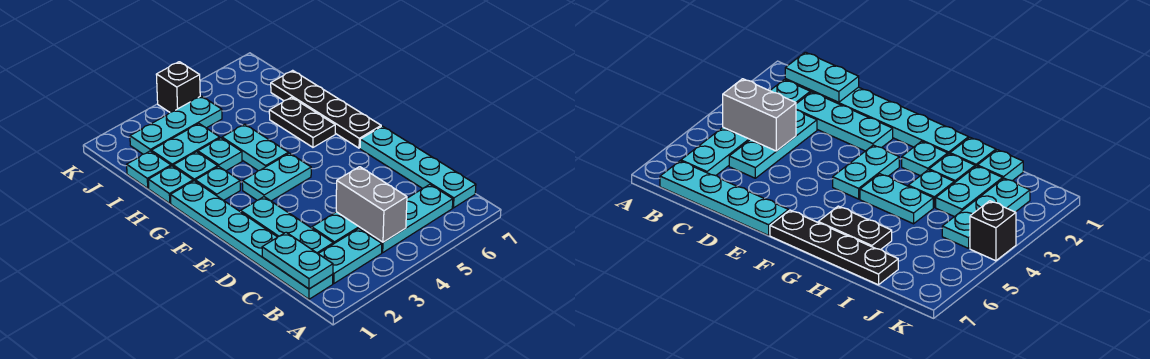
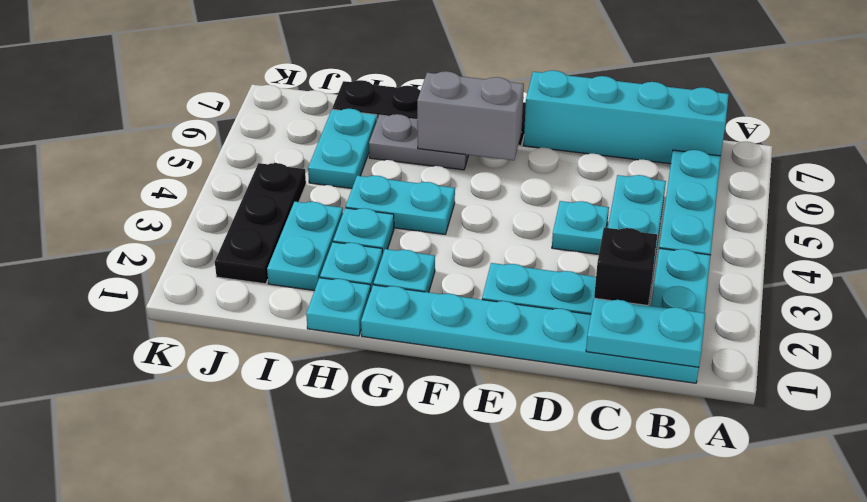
grey brick B4:C4 level 2 -> grey brick F6:G6 level 2
cyan plate B7:E7 level 1 -> cyan brick B7:E7 level 1
cyan plate F3:F4 level 1 -> cyan plate I5:I6 level 1
black plate G6:H6 level 1 -> grey plate G6:H6 level 1
cyan plate I1 level 1 -> cyan plate D4 level 1
cyan plate J2:J4 level 1 -> black plate J2:J4 level 1
black brick K4 level 1 -> black brick C2 level 2

